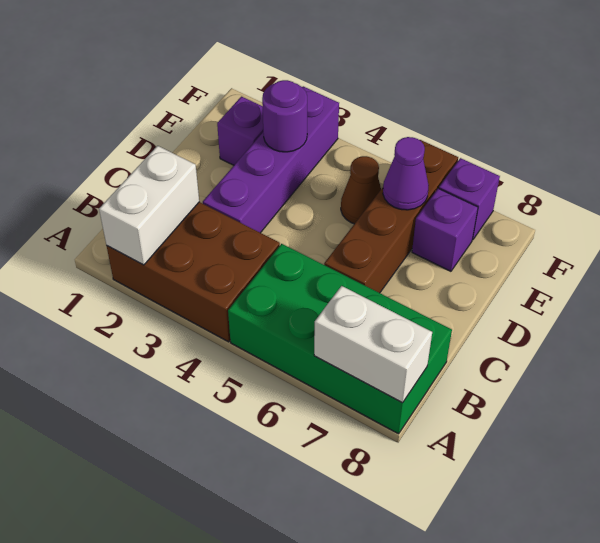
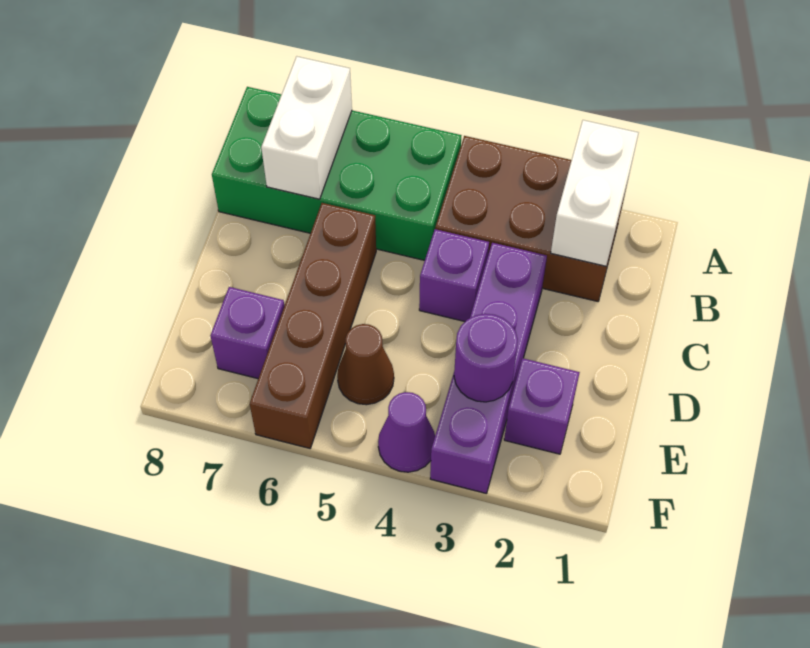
white brick A7:A8 level 2 -> white brick A7:B7 level 2
purple cone E6 level 2 -> purple cone F4 level 1
purple brick F7 level 1 -> purple brick C4 level 1

